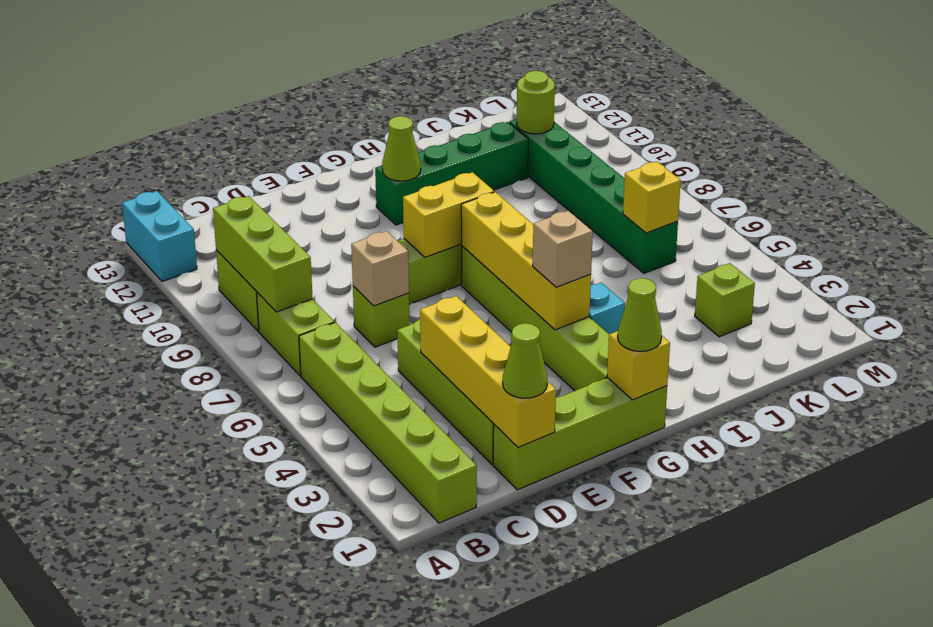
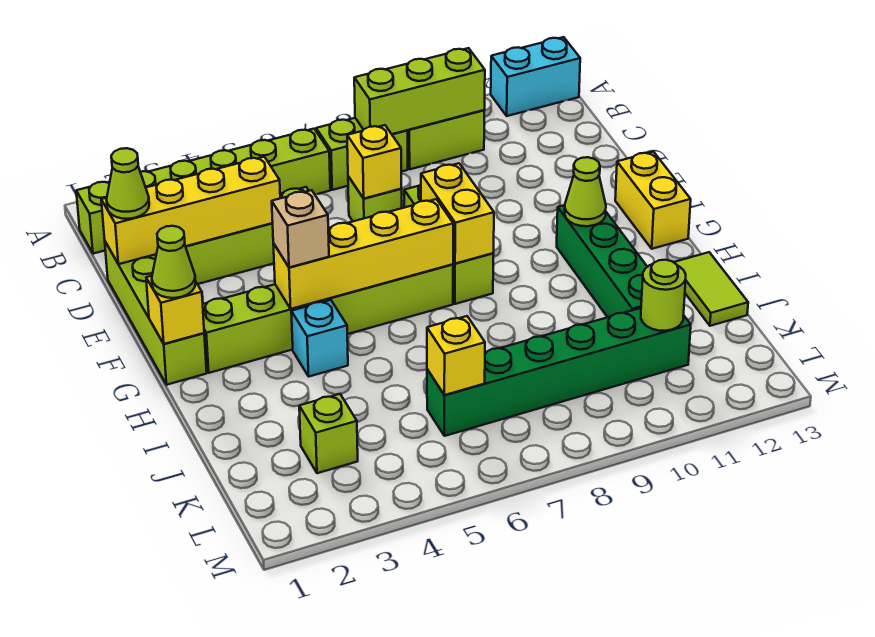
tan brick D7 level 2 -> yellow brick D7 level 2
none -> yellow brick F13:G13 level 1
none -> lime tile I13:J13 level 1

